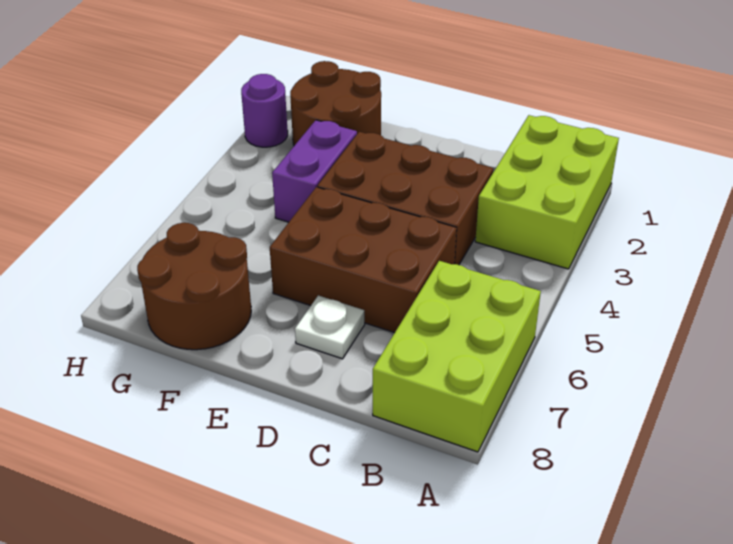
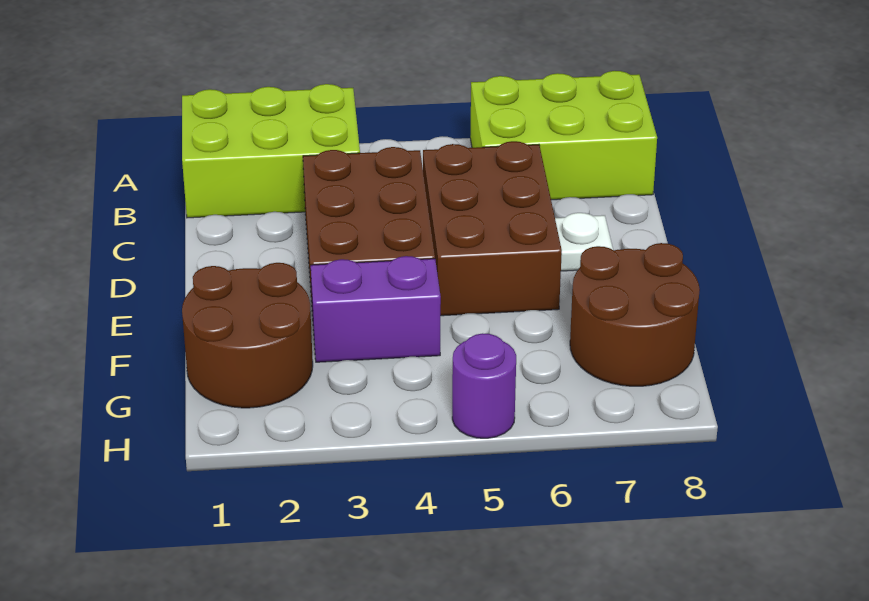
purple round brick H2 level 1 -> purple round brick H5 level 1

